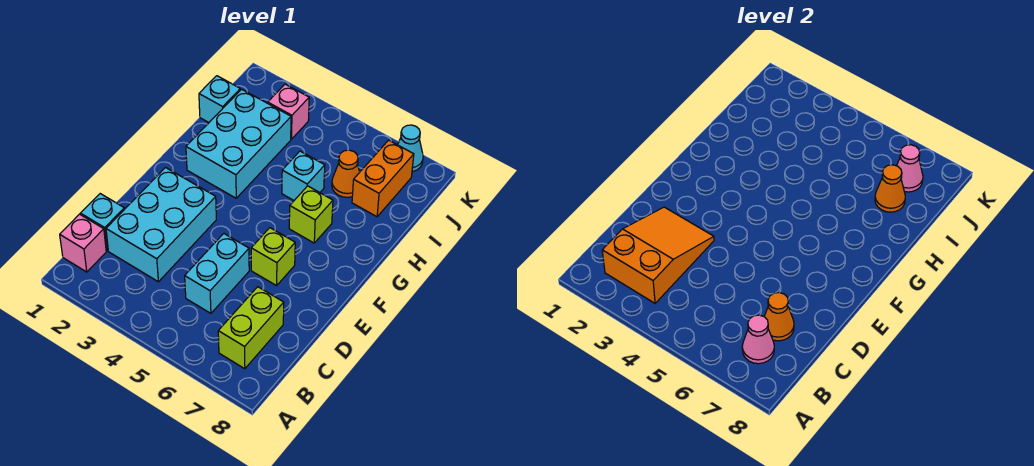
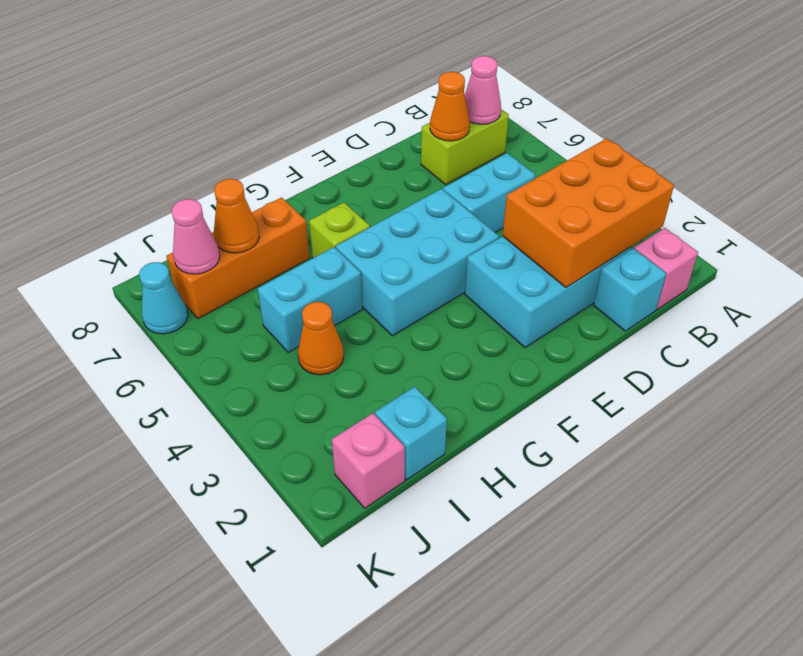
orange slope B2:D3 level 2 top B -> orange brick B2:D3 level 2
lime brick E6 level 1 -> none
cyan brick G2:I3 level 1 -> cyan brick E4:G5 level 1
cyan brick H5 level 1 -> cyan brick H5:I5 level 1
orange cone I6 level 1 -> orange cone I4 level 1
orange brick I7:J7 level 1 -> orange brick H7:J7 level 1
pink brick J3 level 1 -> pink brick J1 level 1

